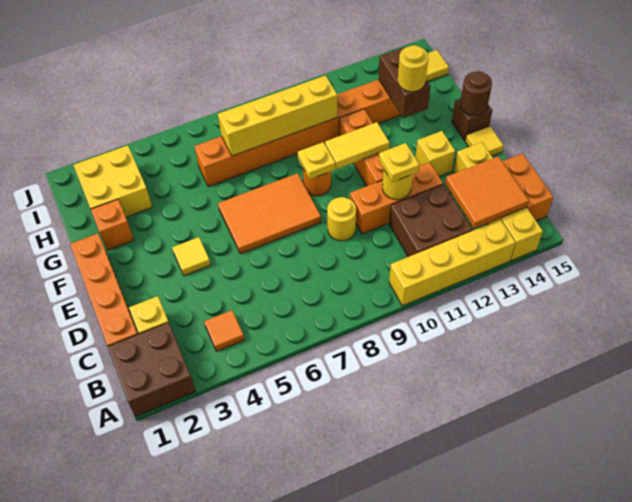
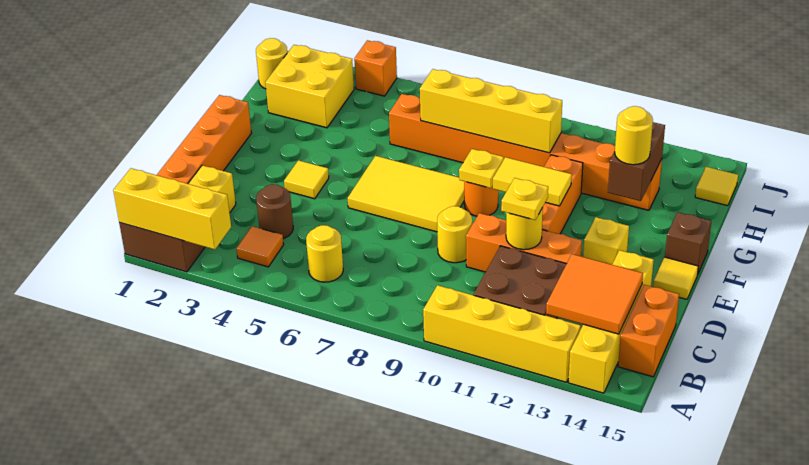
none -> yellow brick A1:A3 level 2
none -> yellow round brick B6 level 1
orange tile E6:F8 level 1 -> yellow tile E6:F8 level 1
brown round brick F15 level 2 -> brown round brick C4 level 1
orange brick G2 level 1 -> orange brick J4 level 1
none -> yellow round brick I1 level 1

